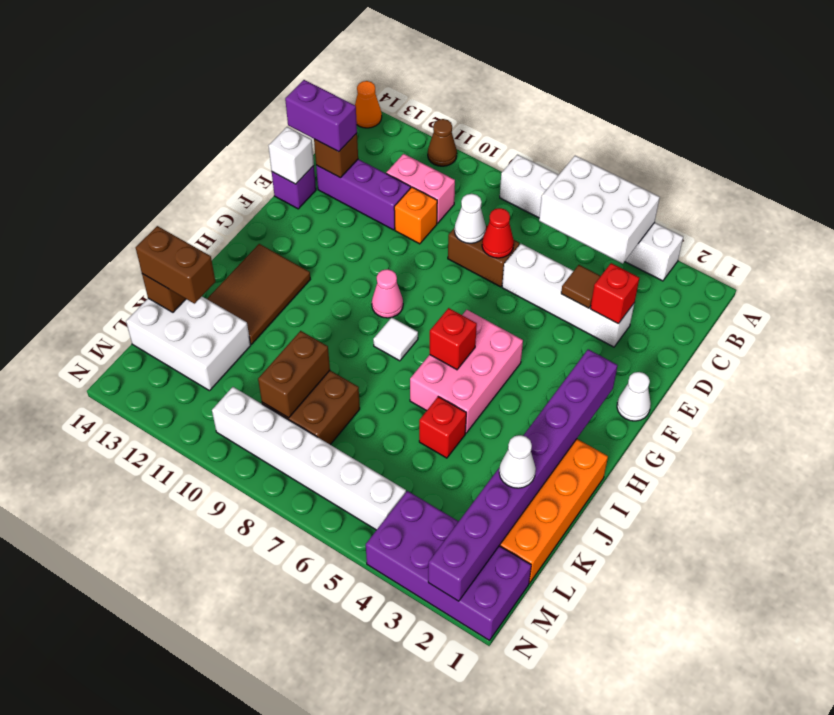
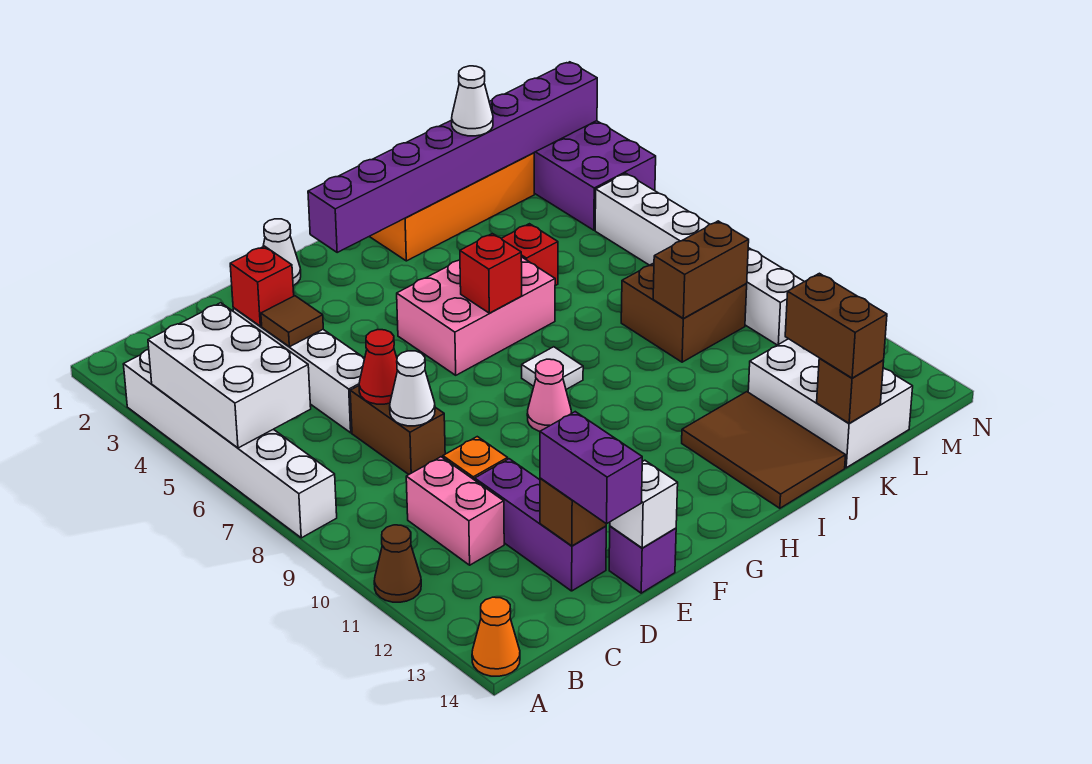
brown tile H12:J13 level 1 -> brown tile I12:J14 level 1

